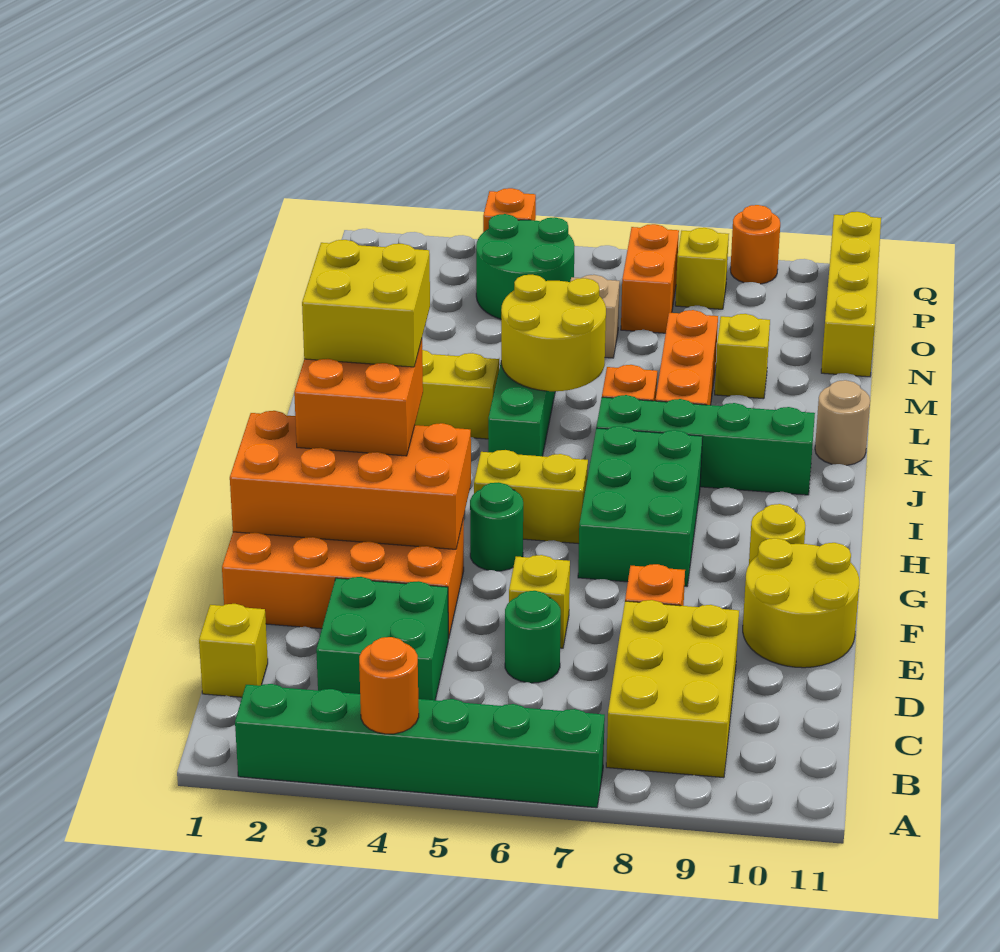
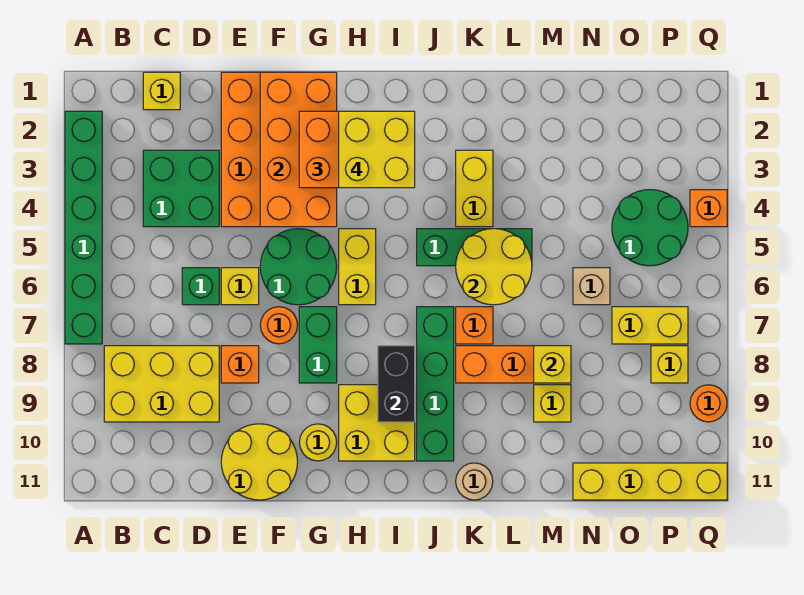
orange round brick A4 level 2 -> orange round brick F7 level 1
green round brick D6 level 1 -> green brick D6 level 1
green round brick G5 level 1 -> green round brick F5:G6 level 1
green brick G7:I8 level 1 -> green brick G7:G8 level 1
none -> yellow brick H9:I10 level 1
none -> black brick I8:I9 level 2
none -> yellow brick M8 level 2
orange brick O7:P7 level 1 -> yellow brick O7:P7 level 1

